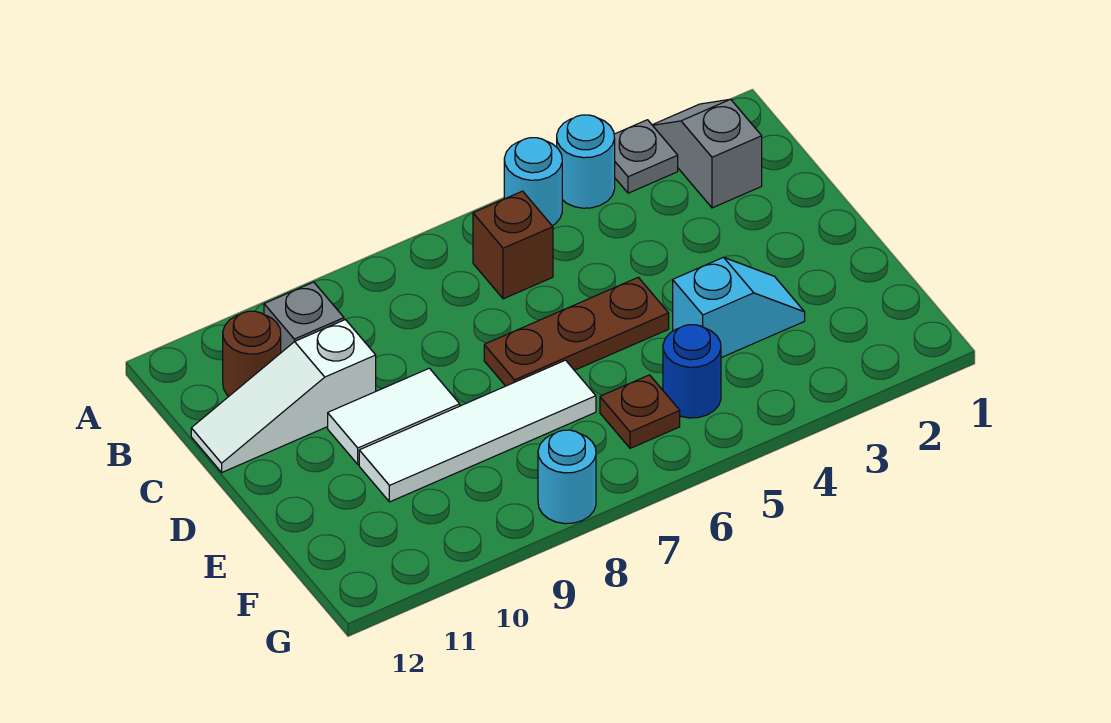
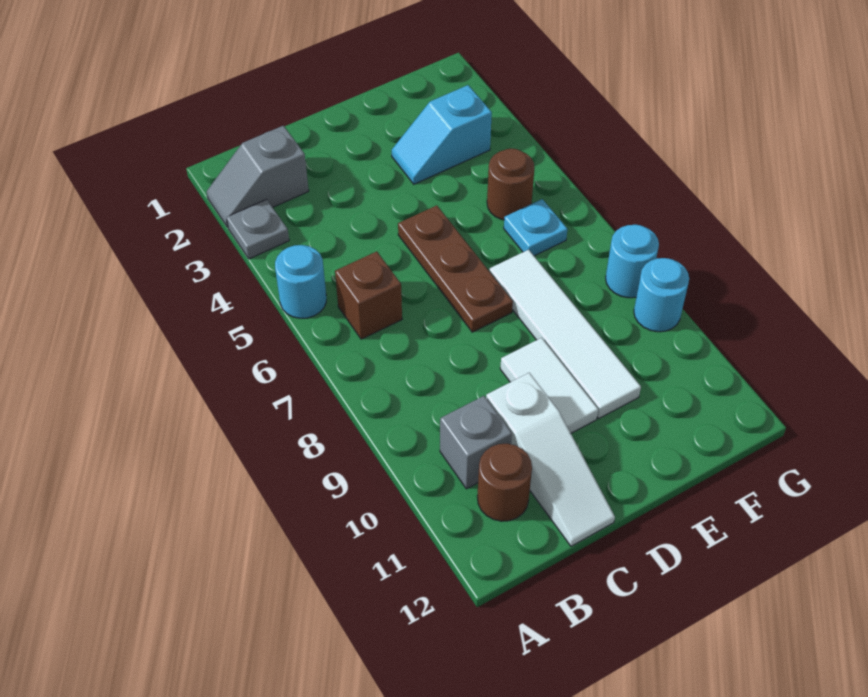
cyan round brick A4 level 1 -> cyan round brick G9 level 1
cyan slope E3:E4 level 1 top 4 -> cyan slope E3:F3 level 1 top F
blue round brick F5 level 1 -> brown round brick F5 level 1
brown plate F6 level 1 -> cyan plate F6 level 1

